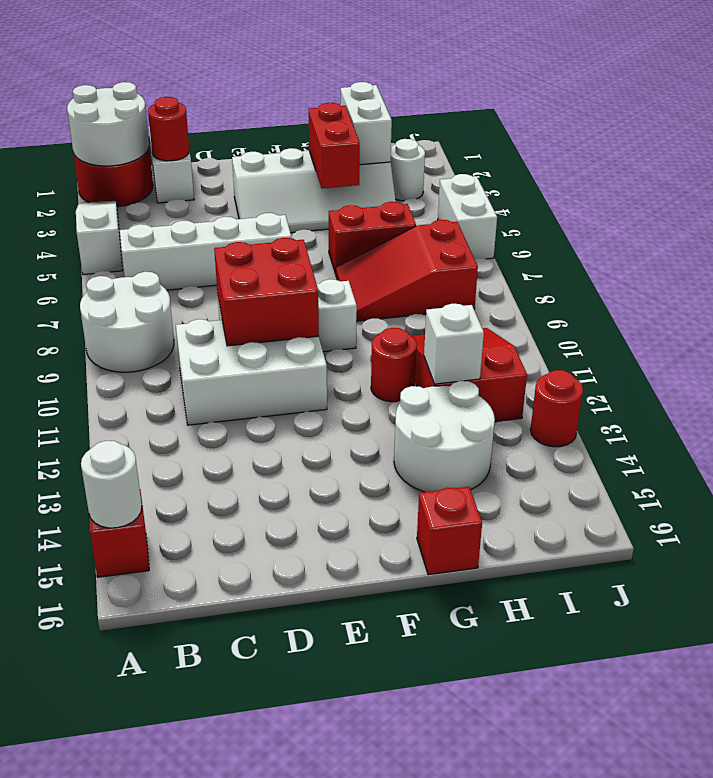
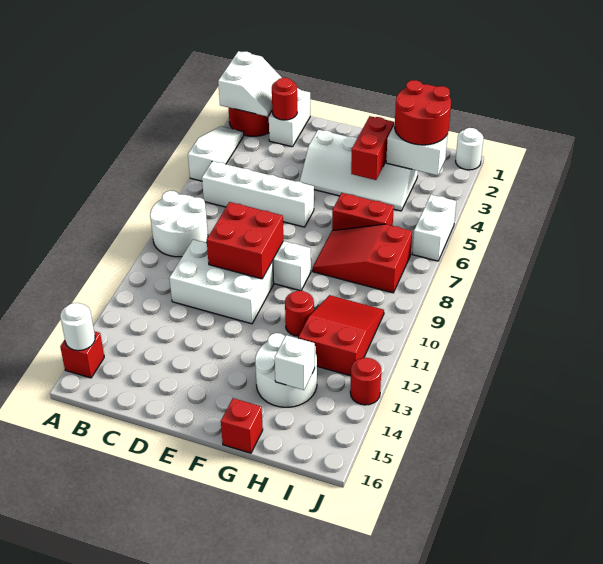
white round brick A1:B2 level 2 -> white slope A1:B2 level 2 top A
white brick H2:H3 level 2 -> white brick H3:I3 level 2
none -> red round brick H2:I3 level 3
white brick H12 level 2 -> white brick H14 level 2
white round brick I3 level 1 -> white round brick J1 level 1

